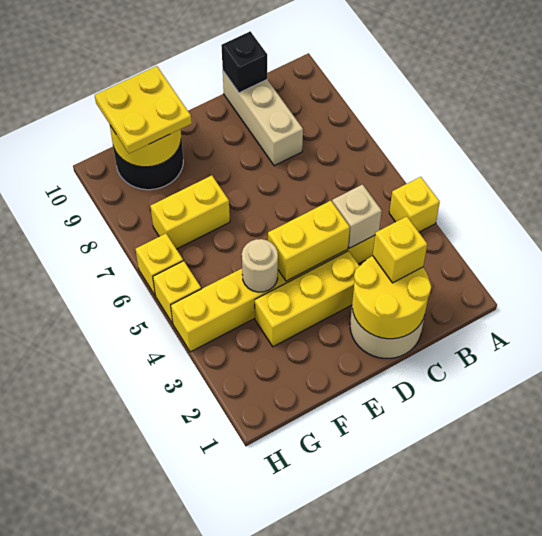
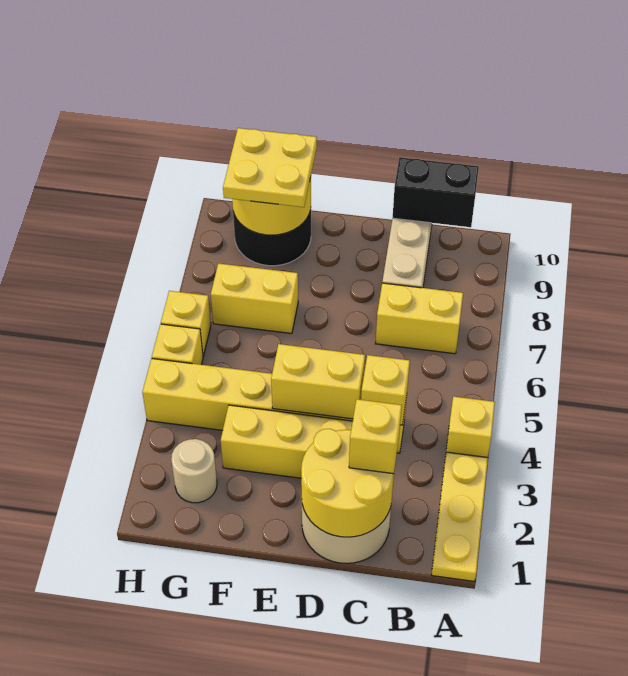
none -> yellow plate A1:A3 level 1
none -> yellow brick B7:C7 level 1
tan brick C4 level 2 -> yellow brick C4 level 2
black brick C10 level 2 -> black brick B10:C10 level 2
tan round brick F4 level 2 -> tan round brick G2 level 1

